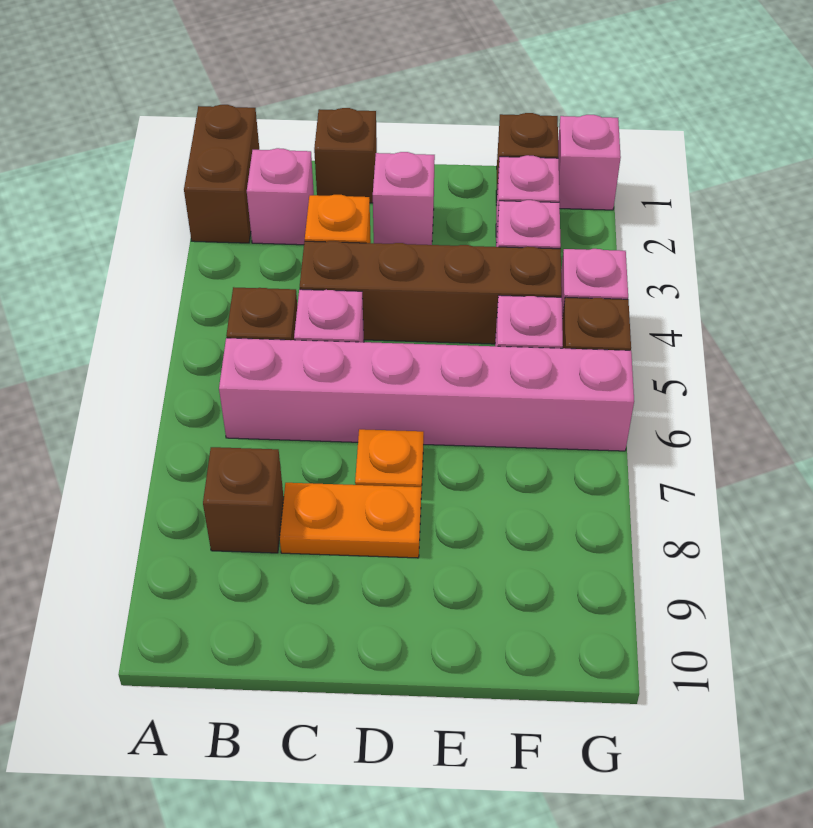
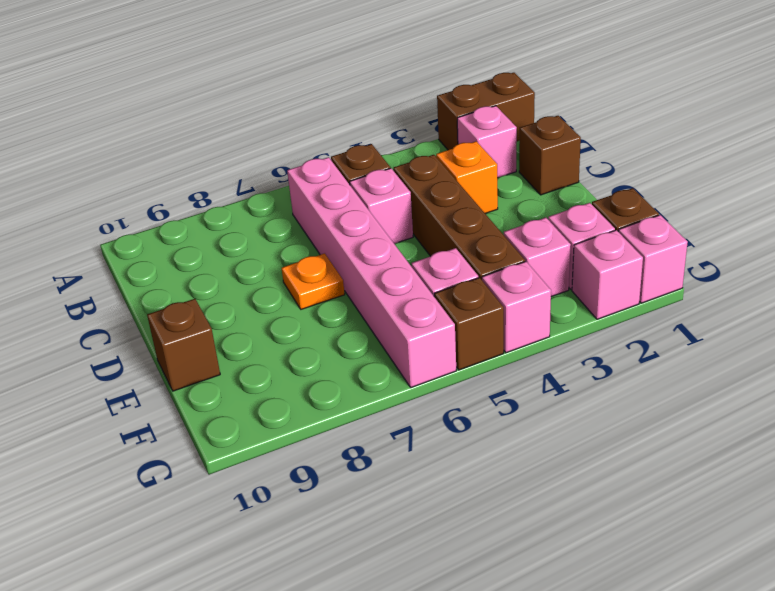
brown brick B8 level 1 -> brown brick E10 level 1
orange plate C8:D8 level 1 -> none
pink brick D2 level 1 -> pink brick G2 level 1

